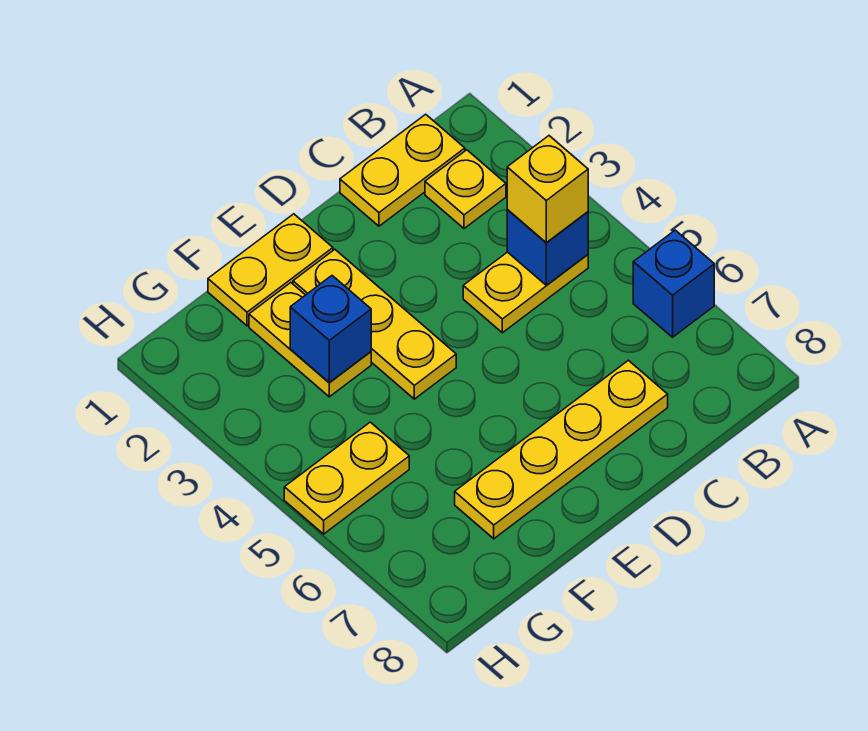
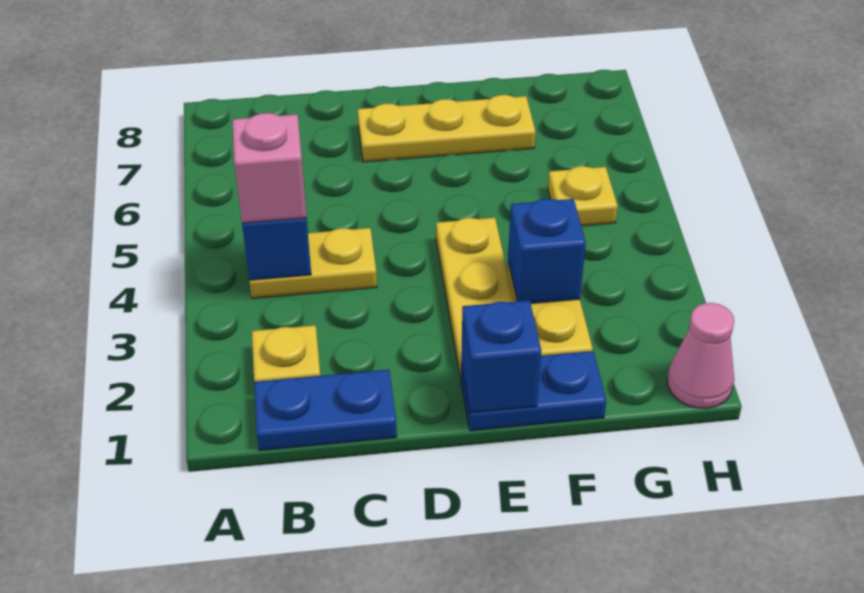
blue brick A6 level 1 -> blue brick E1 level 2
yellow plate B1:C1 level 1 -> blue plate B1:C1 level 1
yellow brick B4 level 3 -> pink brick B4 level 3
yellow plate C7:F7 level 1 -> yellow plate D7:F7 level 1
yellow plate E1:F1 level 1 -> blue plate E1:F1 level 1
yellow plate G5:H5 level 1 -> yellow plate G5 level 1
none -> pink cone H1 level 1

